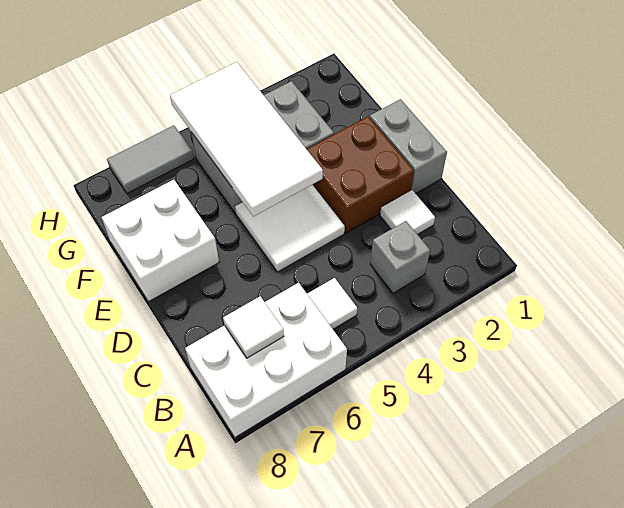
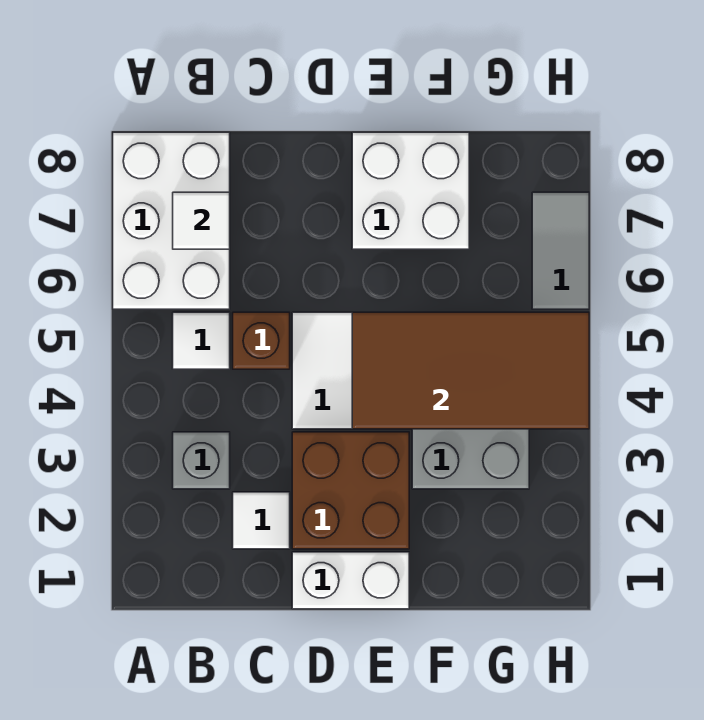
none -> brown brick C5 level 1
grey brick D1:E1 level 1 -> white brick D1:E1 level 1
white tile E4:H5 level 2 -> brown tile E4:H5 level 2

